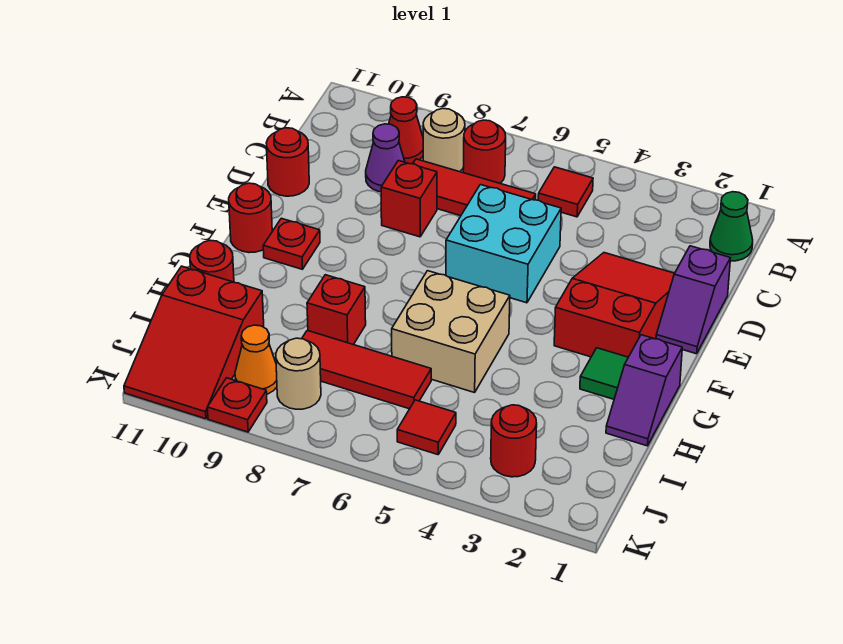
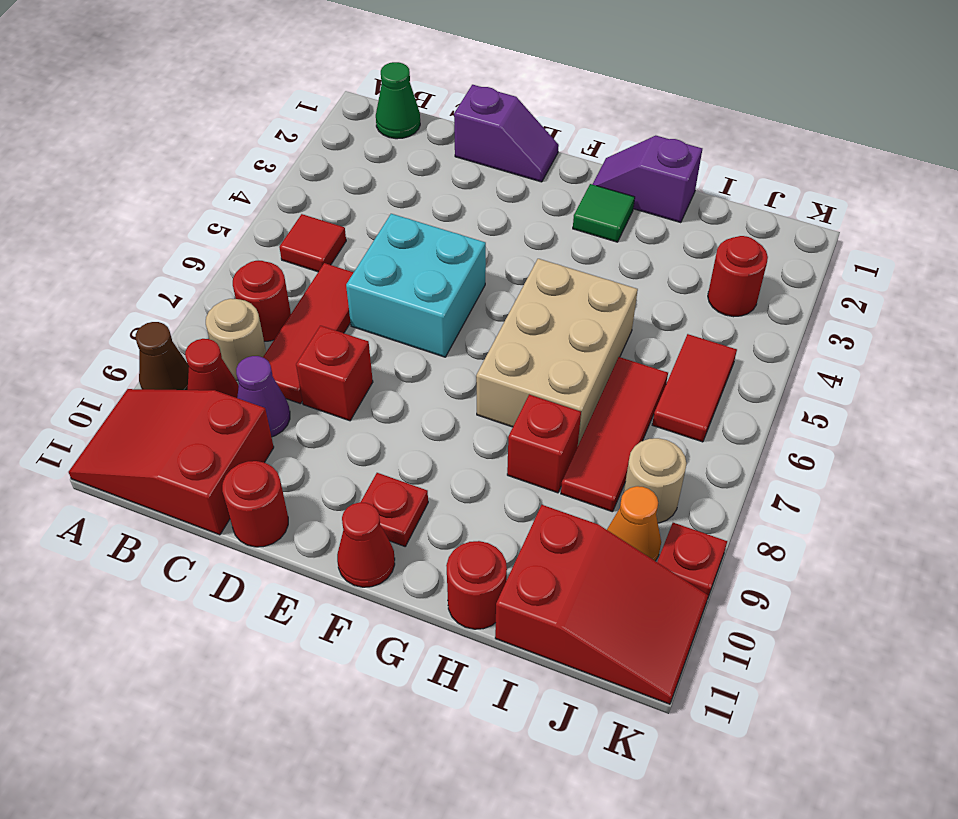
none -> brown cone A9 level 1
red slope D2:F3 level 1 top F -> red slope A10:C11 level 1 top C
red round brick F11 level 1 -> red cone F11 level 1
purple slope G1:H1 level 1 top G -> purple slope G1:H1 level 1 top H
tan brick G5:H6 level 1 -> tan brick G5:H7 level 1
red tile J5 level 1 -> red tile J5:J6 level 1

